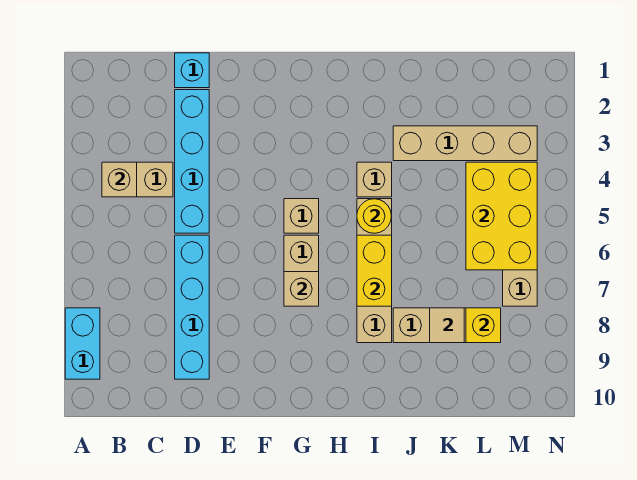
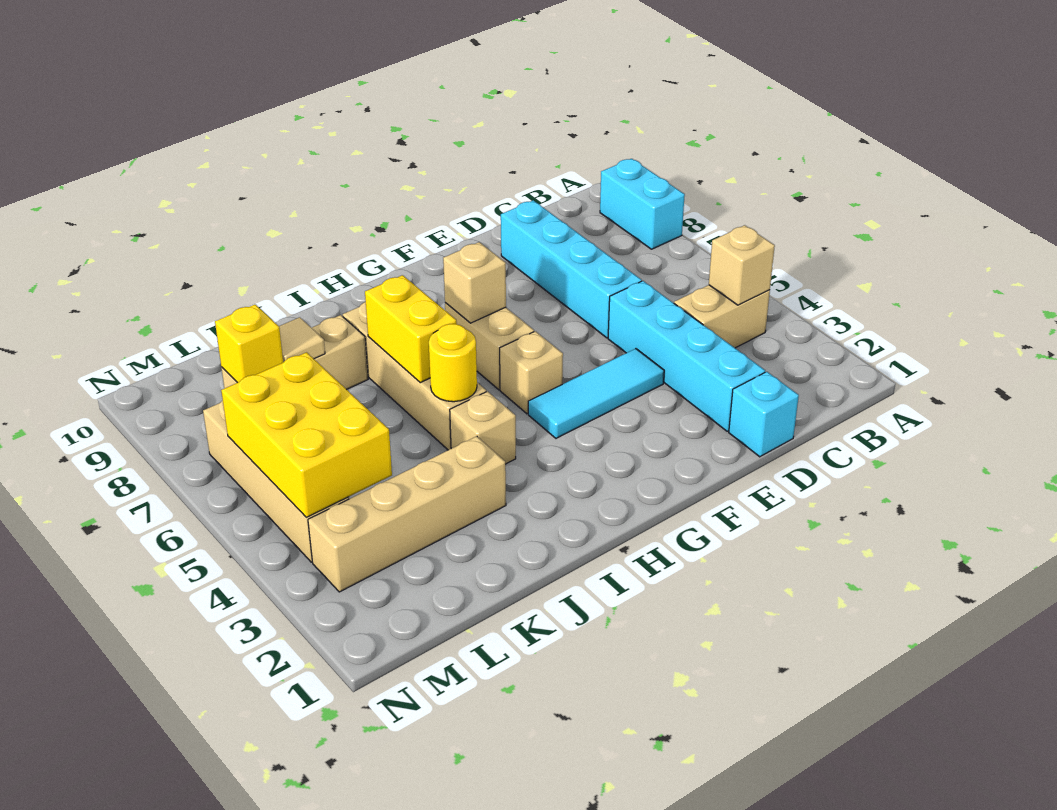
none -> cyan tile E4:G4 level 1

